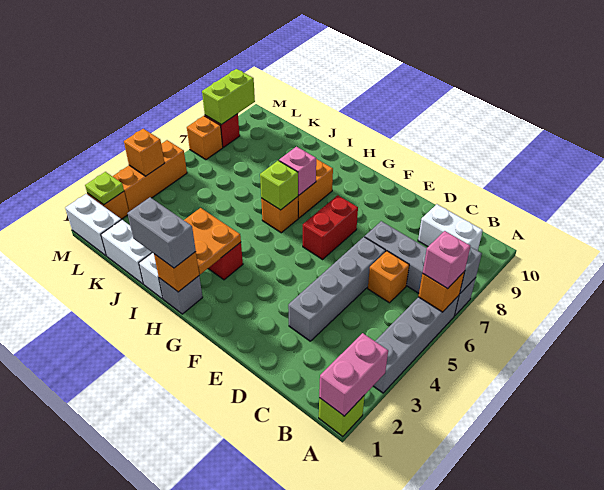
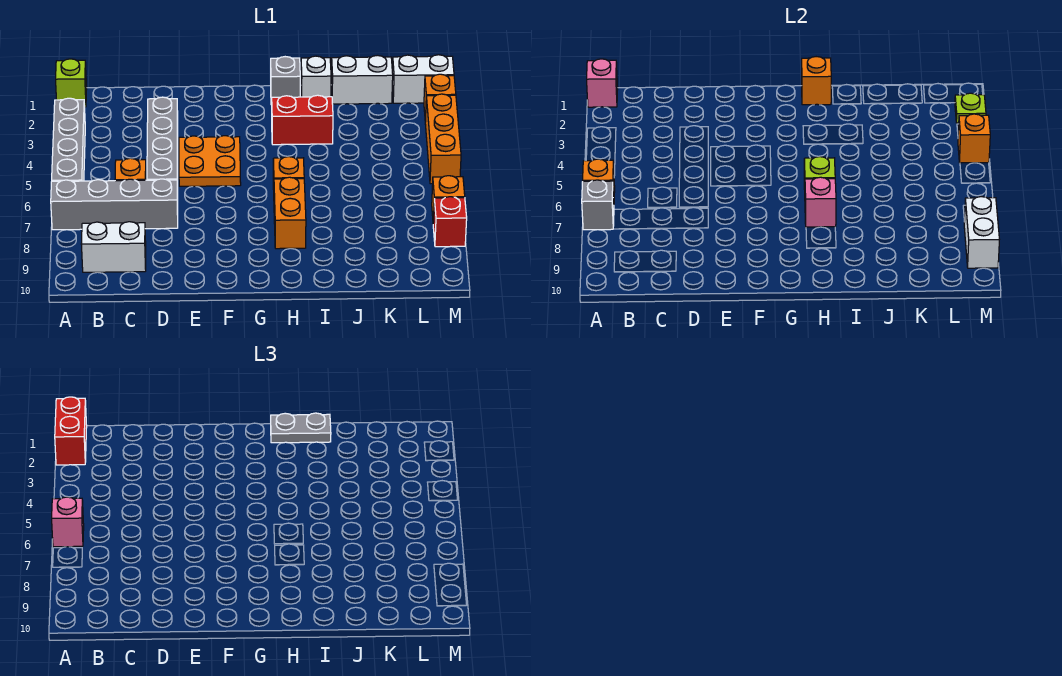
pink brick A1:A2 level 2 -> pink brick A1 level 2
red brick F6:F7 level 1 -> red brick A1:A2 level 3
grey brick H1:I1 level 3 -> grey plate H1:I1 level 3
orange plate H2:I3 level 2 -> orange plate E4:F5 level 1
lime brick M8:M9 level 2 -> white brick M8:M9 level 2

